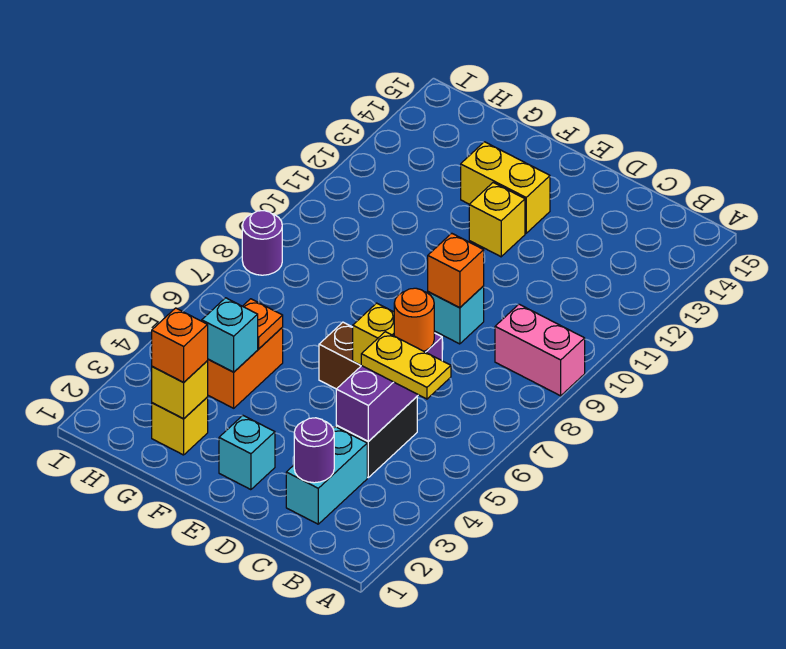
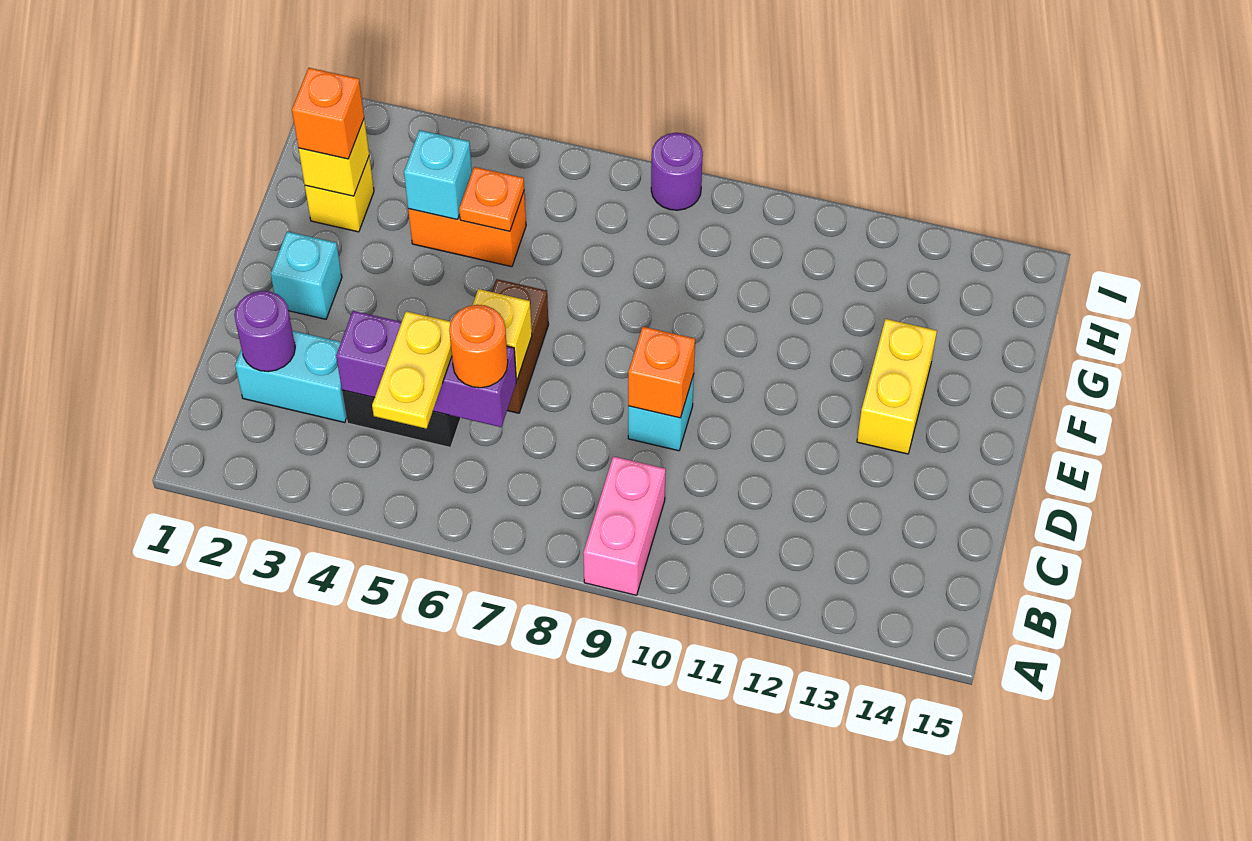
yellow brick E12 level 1 -> none

